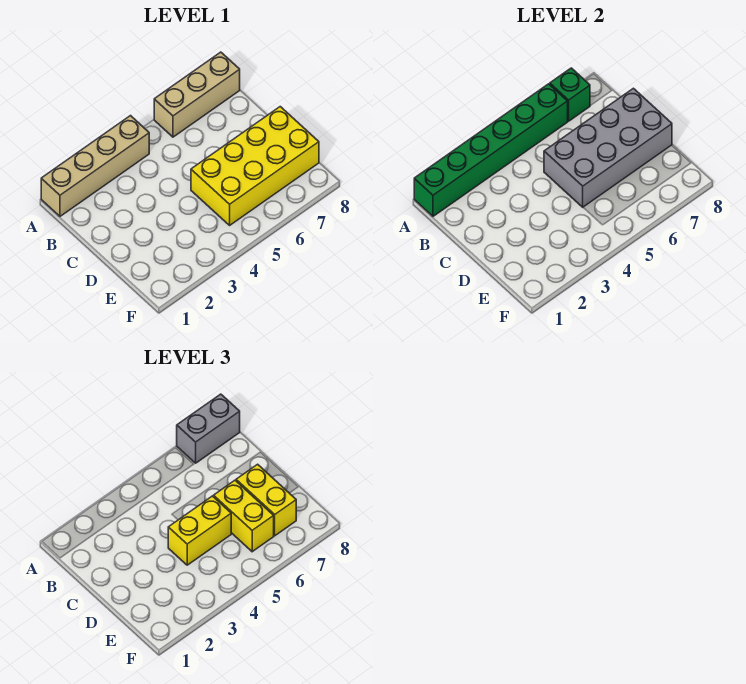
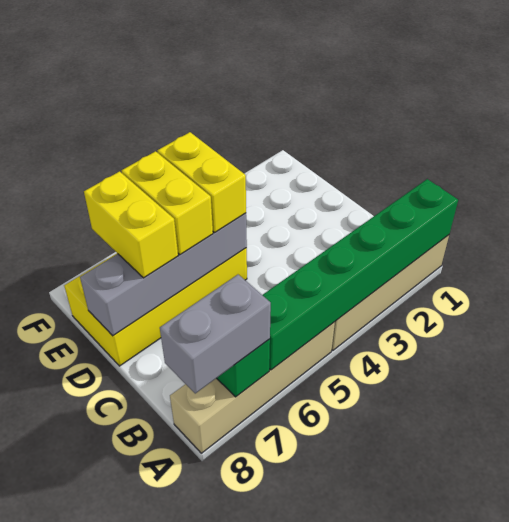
tan brick A6:A8 level 1 -> tan brick A5:A8 level 1
grey brick C5:D8 level 2 -> grey brick D5:D8 level 2
yellow brick D4:D5 level 3 -> yellow brick D5:E5 level 3

